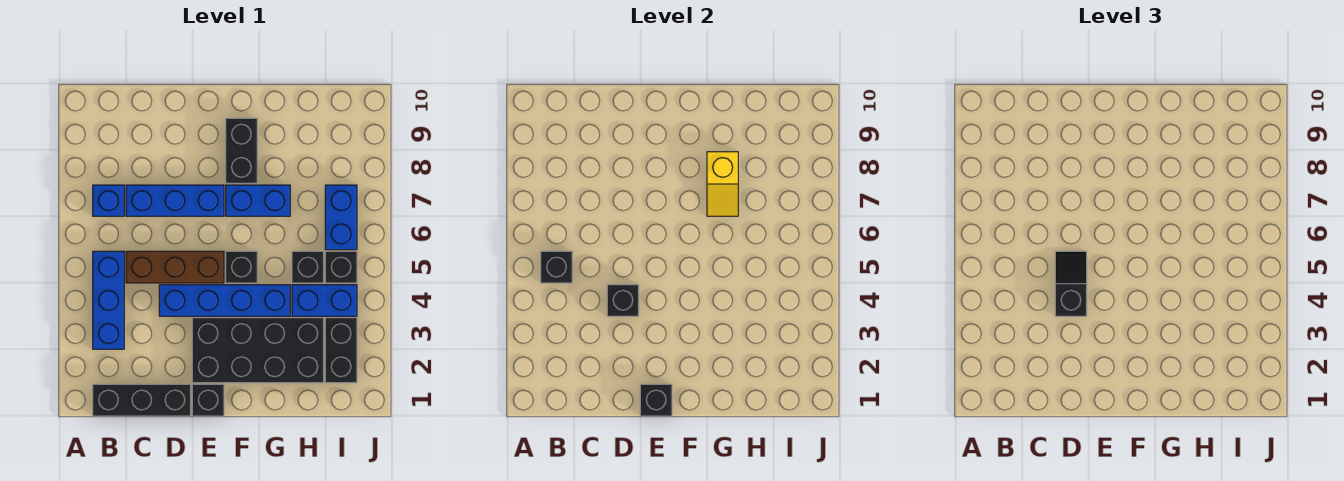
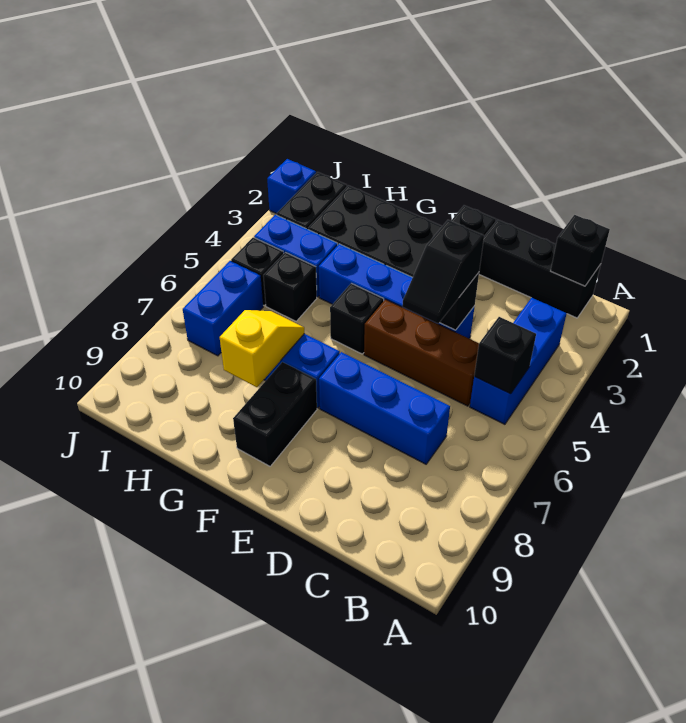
blue brick B7 level 1 -> blue brick J2 level 1
black brick E1 level 2 -> black brick B1 level 2

